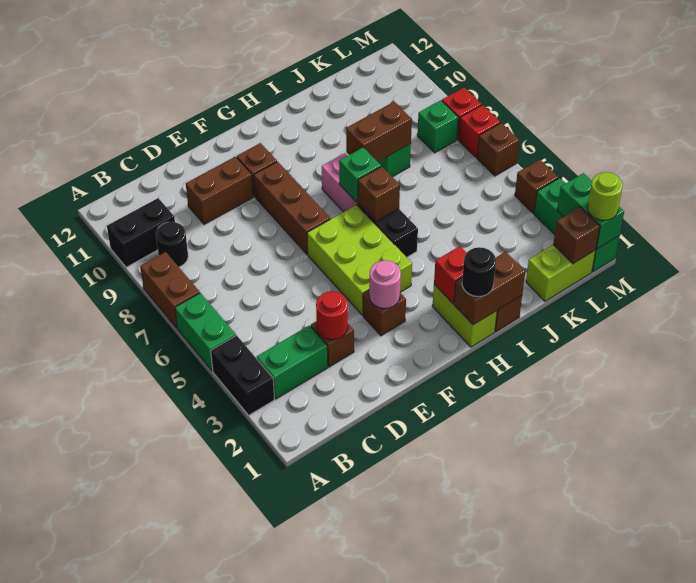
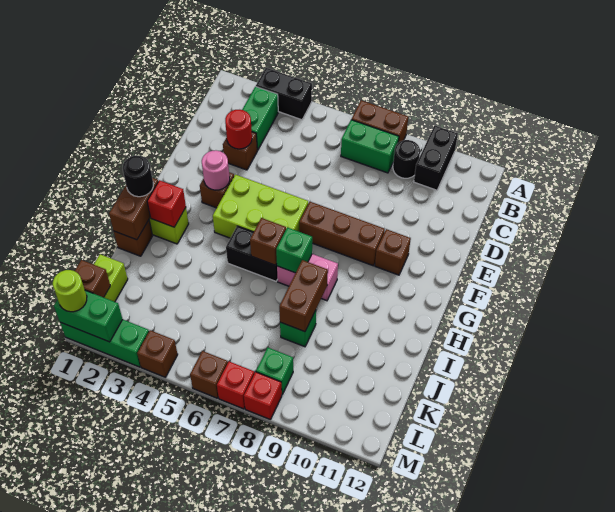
green brick A5:A6 level 1 -> green brick B7:B8 level 1
brown brick D10:E10 level 1 -> none

